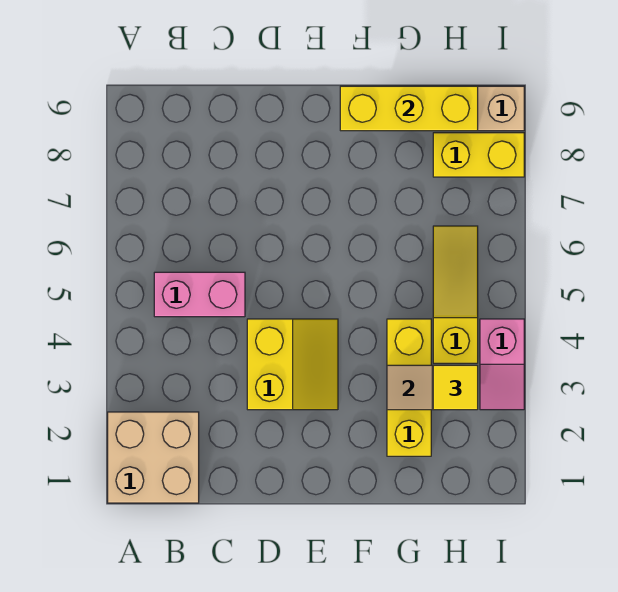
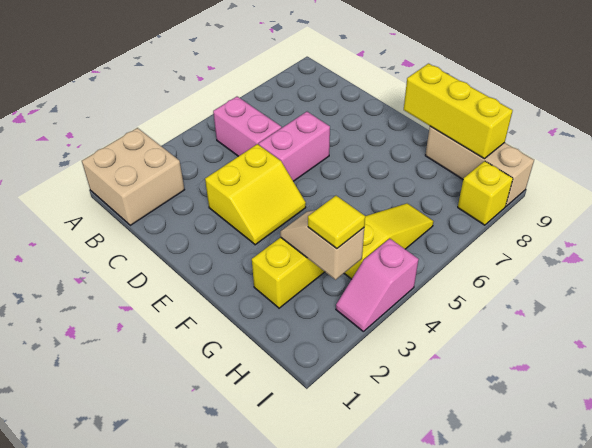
none -> pink brick D5:D6 level 1
yellow brick H8:I8 level 1 -> yellow brick I8 level 1

